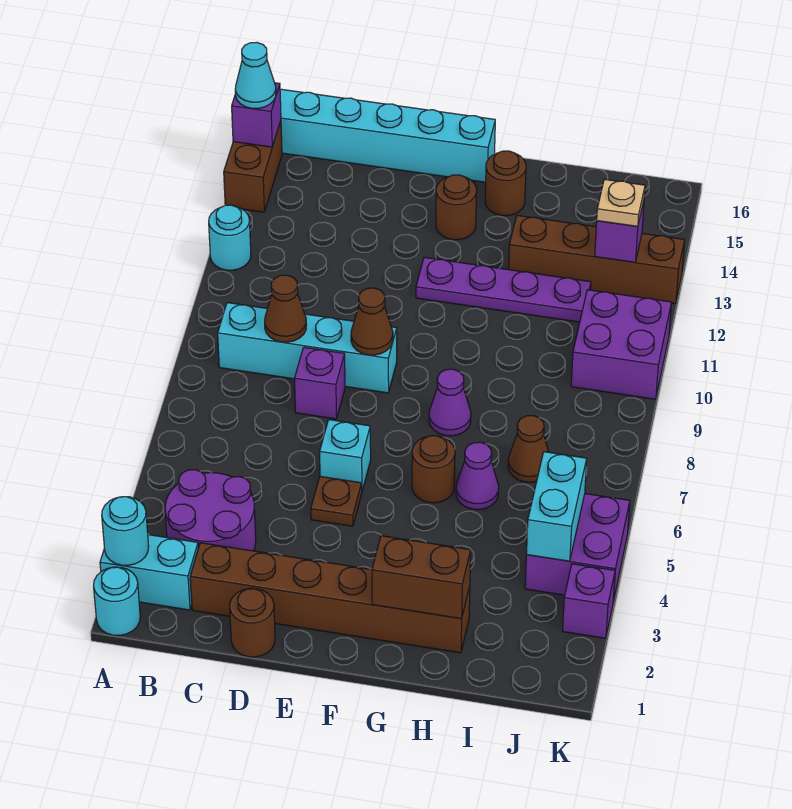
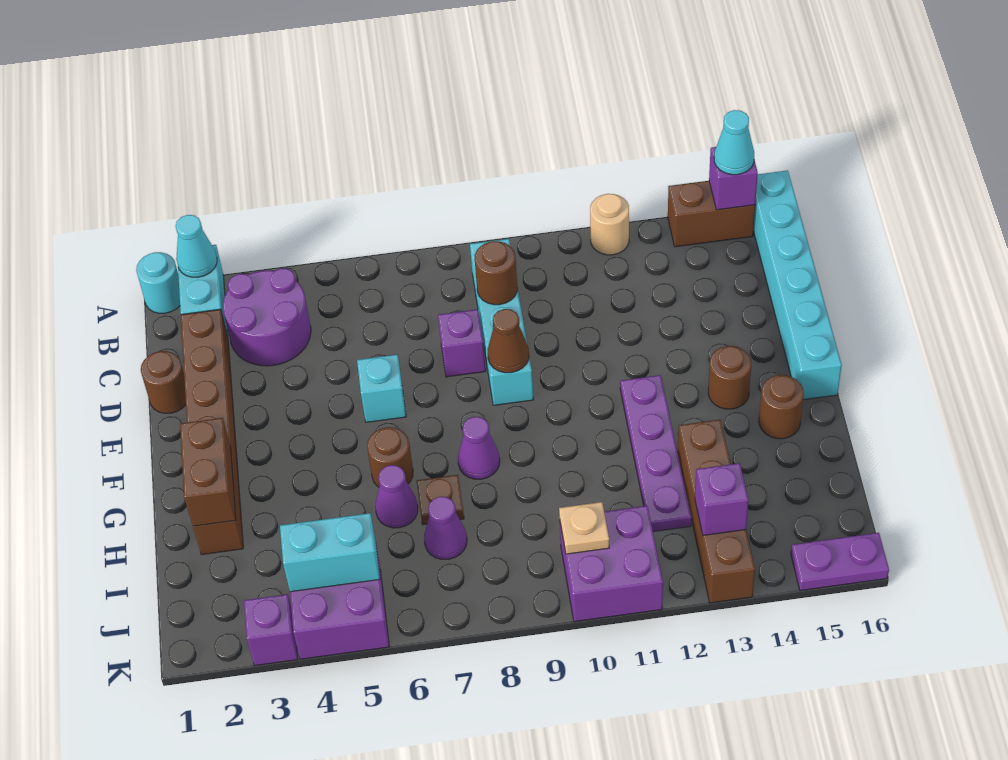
cyan round brick A2 level 2 -> cyan cone A2 level 2
cyan round brick A12 level 1 -> tan round brick A12 level 1
brown cone C9 level 2 -> brown round brick C9 level 2
brown plate E5 level 1 -> brown plate H7 level 1
brown cone I7 level 1 -> purple cone I7 level 1
tan plate J13 level 3 -> tan plate J10 level 2
none -> purple plate K15:K16 level 1

